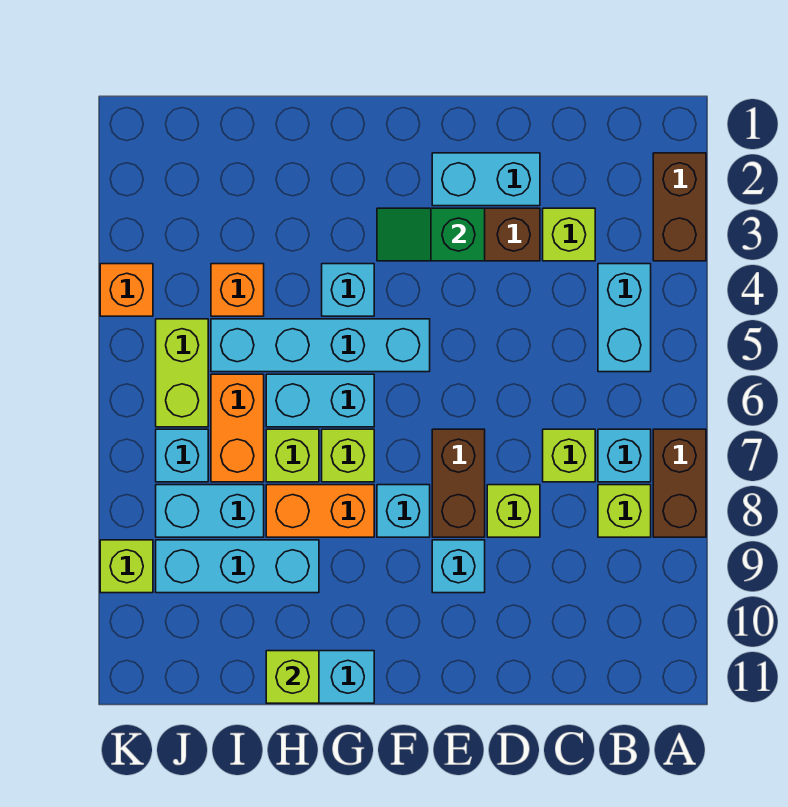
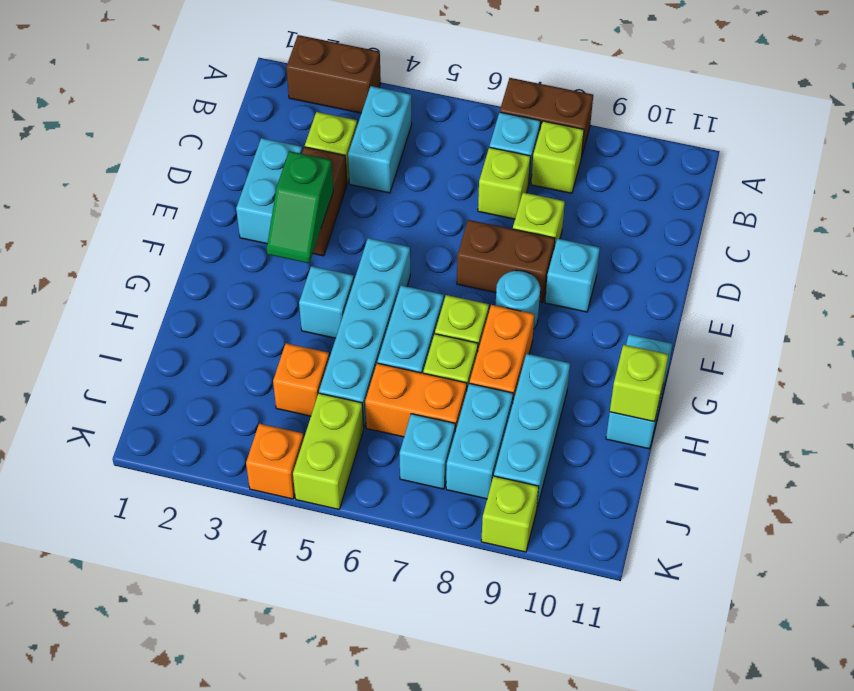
cyan brick B4:B5 level 1 -> cyan brick B4:C4 level 1
cyan brick F8 level 1 -> cyan round brick F8 level 1
lime brick J5:J6 level 1 -> lime brick J5:K5 level 1

